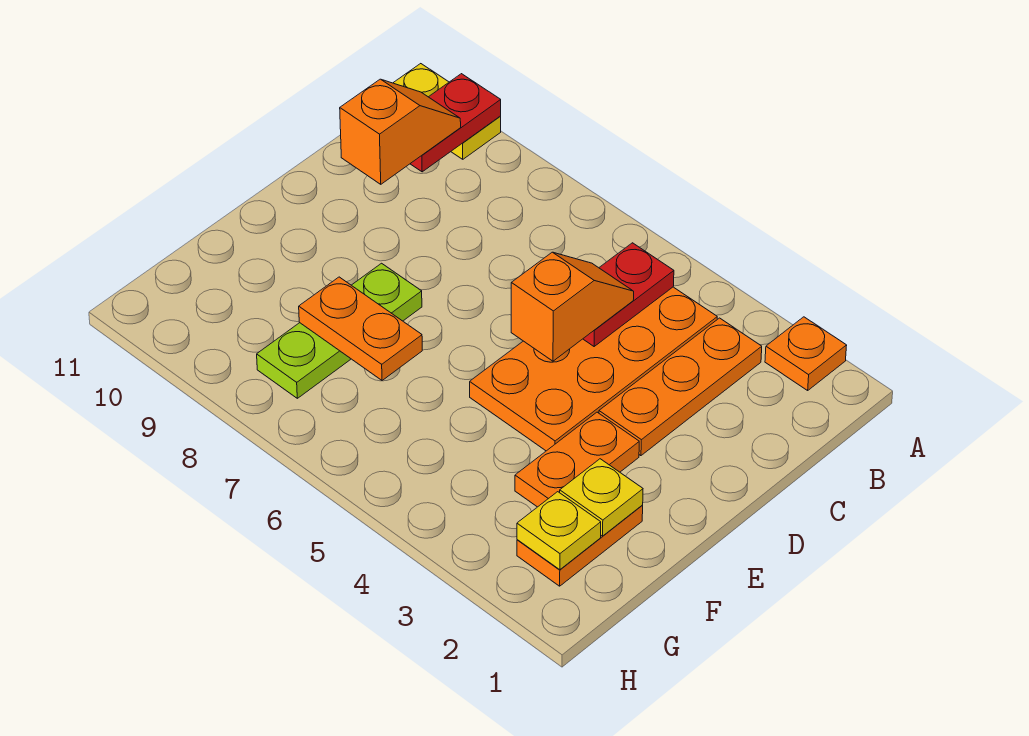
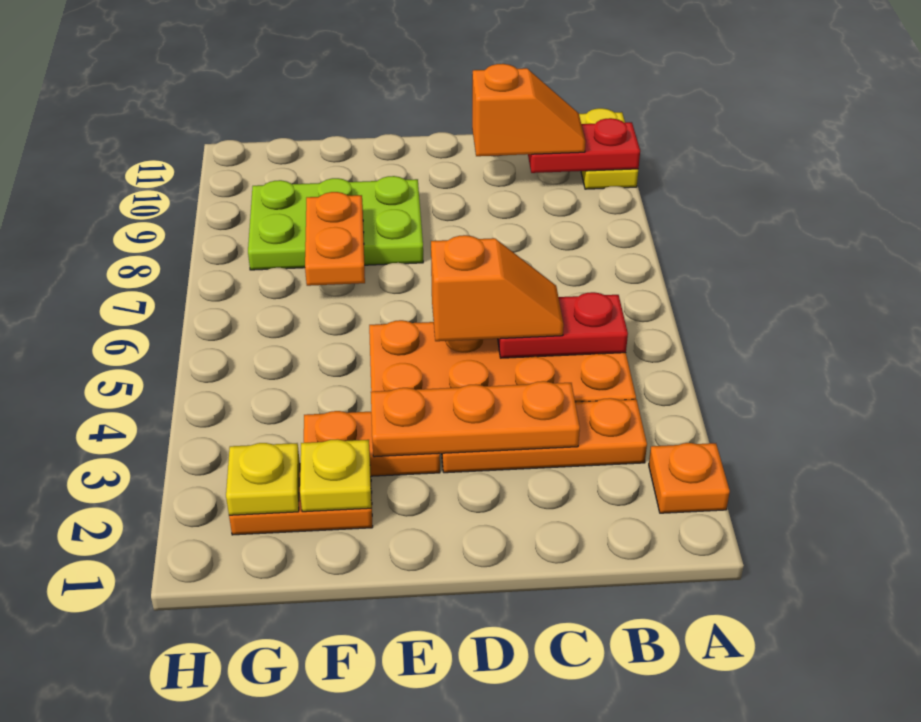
none -> orange plate C3:E3 level 2
lime plate E8:G8 level 1 -> lime plate E8:G9 level 1

